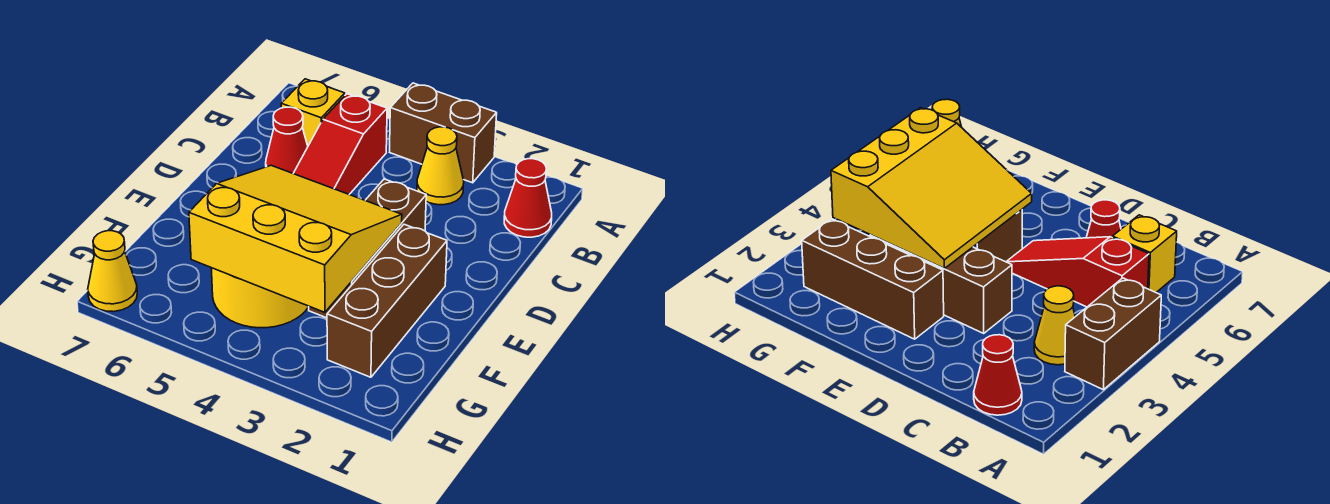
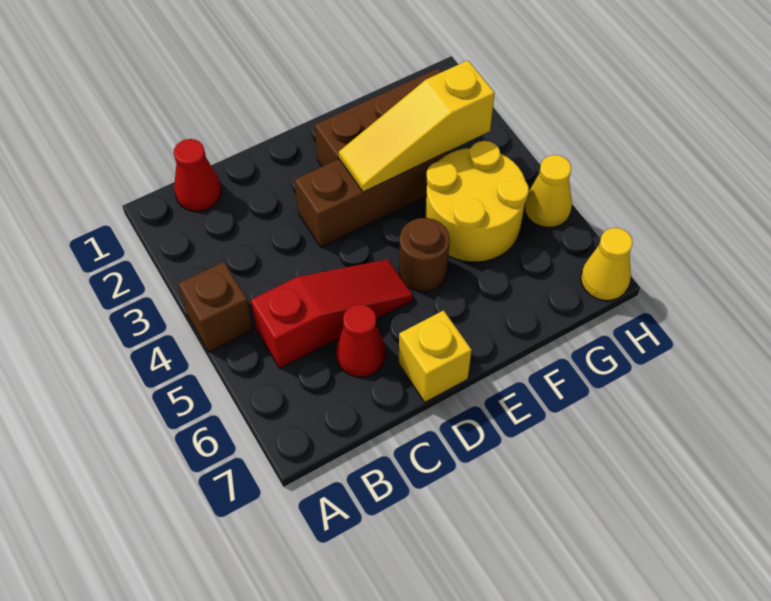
brown brick A3:A4 level 1 -> brown brick A4 level 1
yellow cone B3 level 1 -> yellow cone H5 level 1
yellow brick B6 level 1 -> yellow brick D7 level 1
yellow slope E3:G5 level 2 top G -> yellow slope E3:G3 level 2 top G

